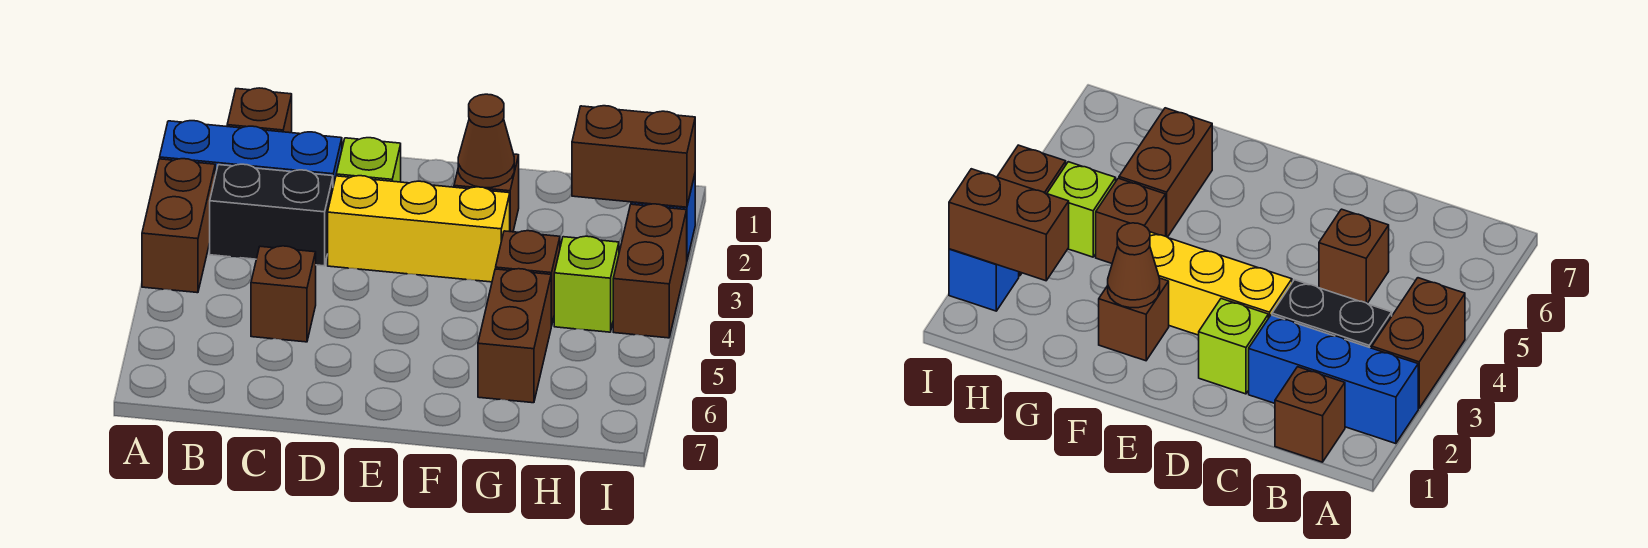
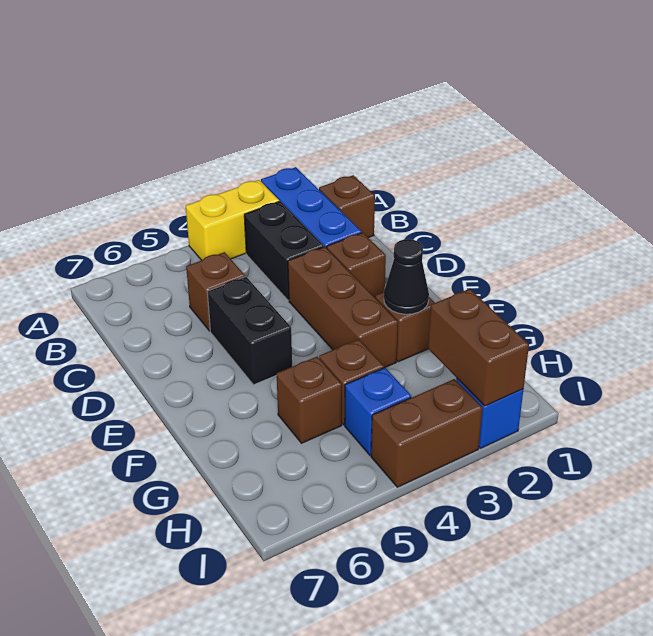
brown brick A3:A4 level 1 -> yellow brick A3:A4 level 1
lime brick D2 level 1 -> brown brick D2 level 1
yellow brick D3:F3 level 1 -> brown brick D3:F3 level 1
none -> black brick D5:E5 level 1
brown cone F2 level 2 -> black cone F2 level 2
brown brick G5:G6 level 1 -> brown brick G5 level 1
lime brick H4 level 1 -> blue brick H4 level 1

